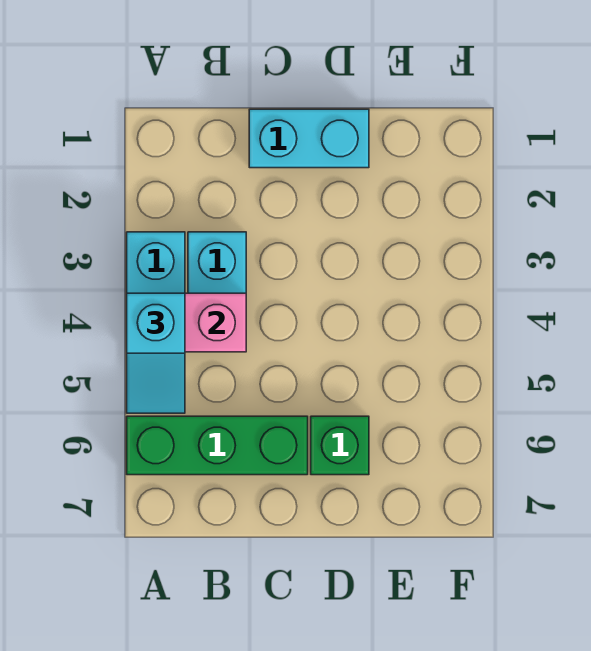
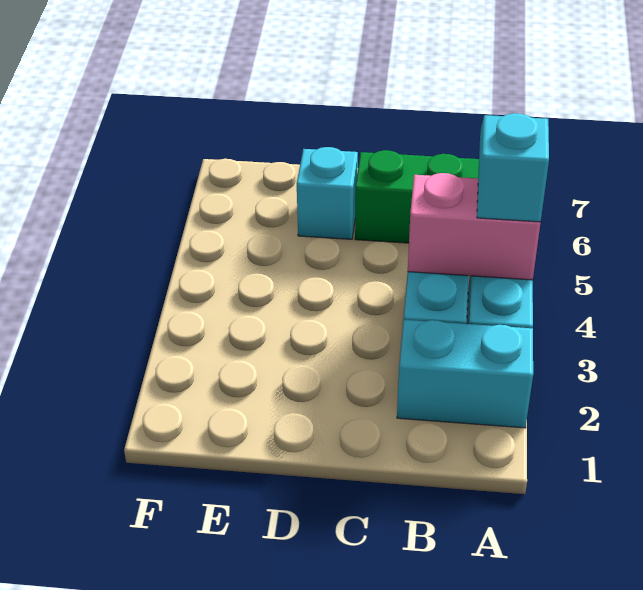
cyan brick C1:D1 level 1 -> cyan brick A2:B2 level 1
green brick D6 level 1 -> cyan brick D6 level 1

